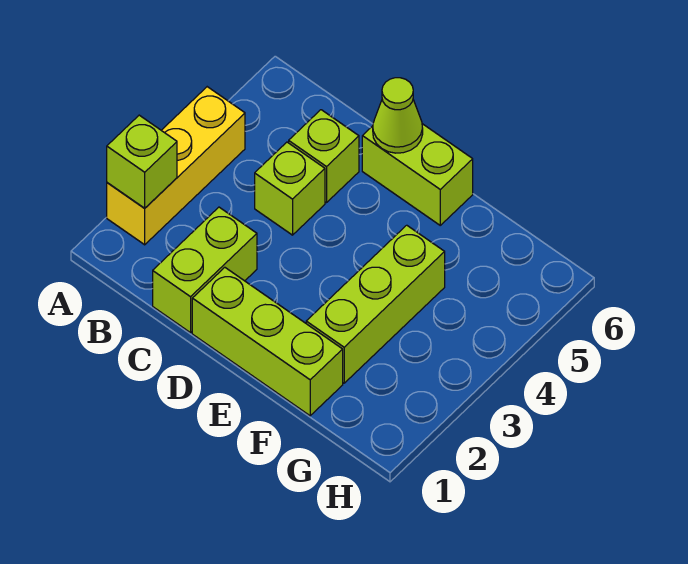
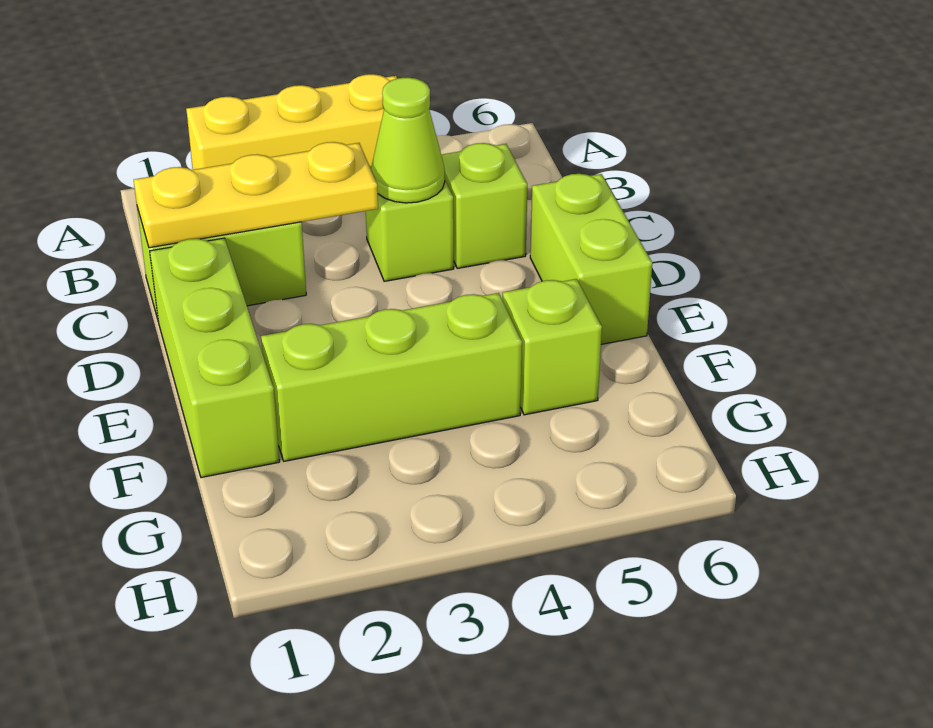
lime brick A2 level 2 -> lime brick F5 level 1
none -> yellow plate C1:C3 level 2
lime cone D6 level 2 -> lime cone C4 level 2

